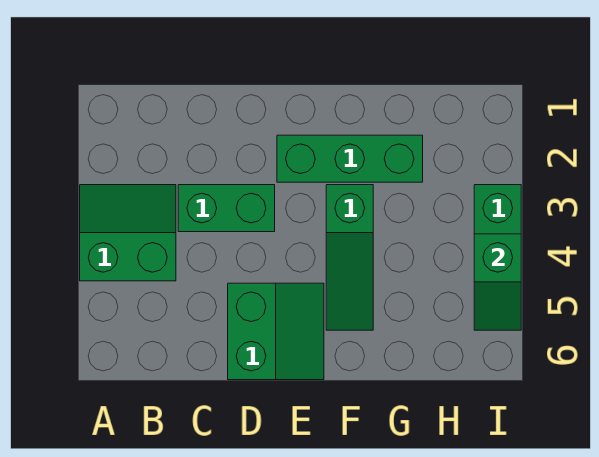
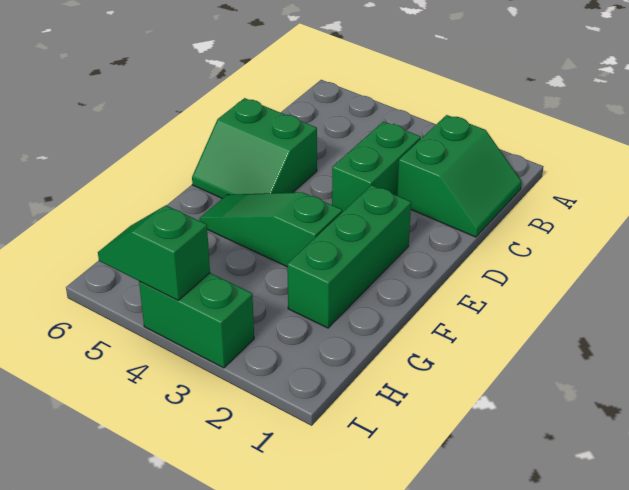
green slope A3:B4 level 1 top 4 -> green slope B1:C2 level 1 top 2

